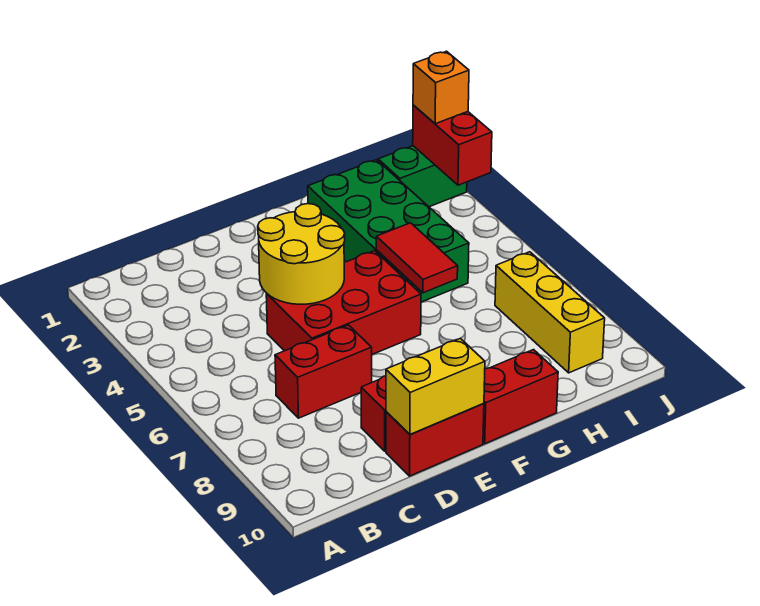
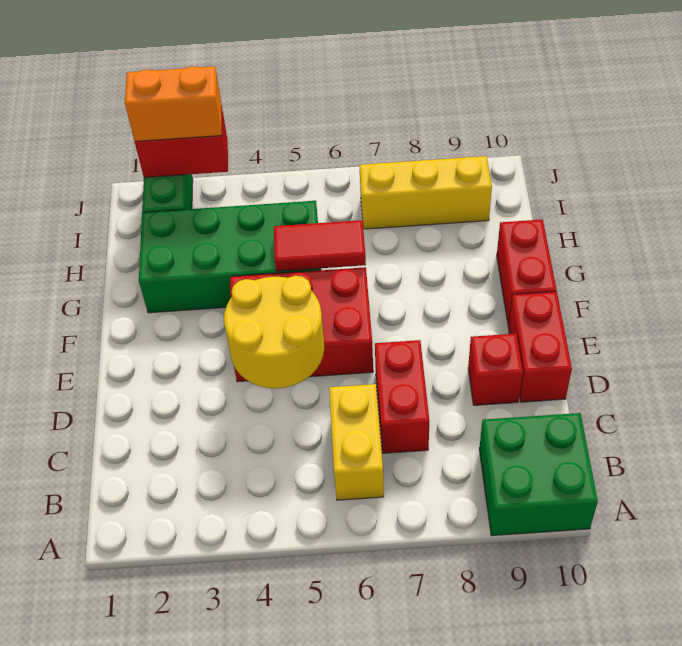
none -> green brick A9:B10 level 1
red brick D5:F6 level 1 -> red brick E4:F6 level 1
yellow brick D10:E10 level 2 -> yellow brick B6:C6 level 1
orange brick J2 level 3 -> orange brick J2:J3 level 3

